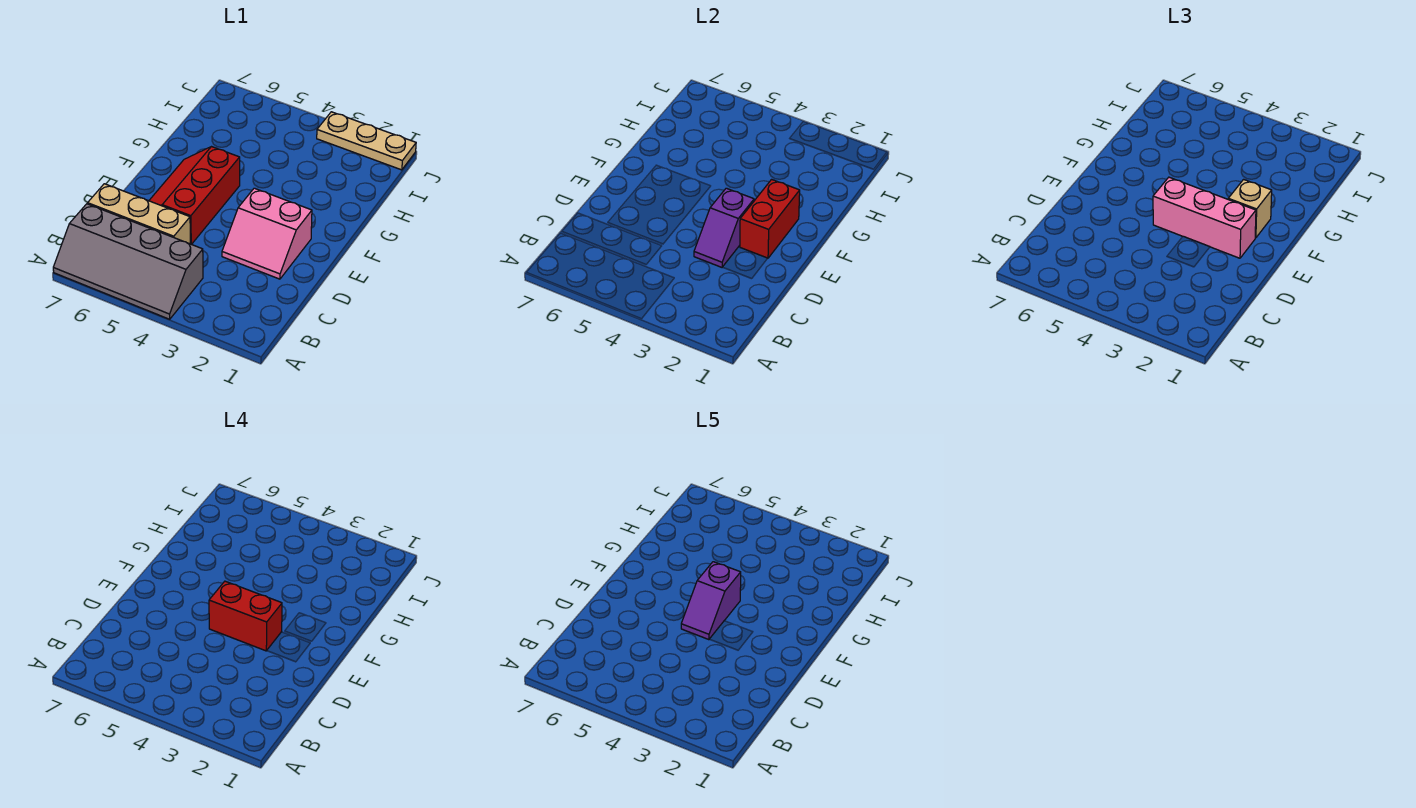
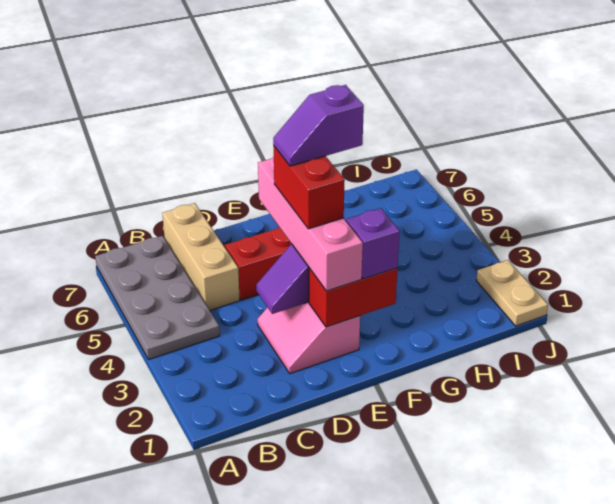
grey slope A4:B7 level 1 top B -> grey plate A4:B7 level 1
pink brick E2:E4 level 3 -> pink brick E2:E5 level 3
tan brick F2 level 3 -> purple brick F2 level 3
tan plate J1:J3 level 1 -> tan plate J1:J2 level 1

